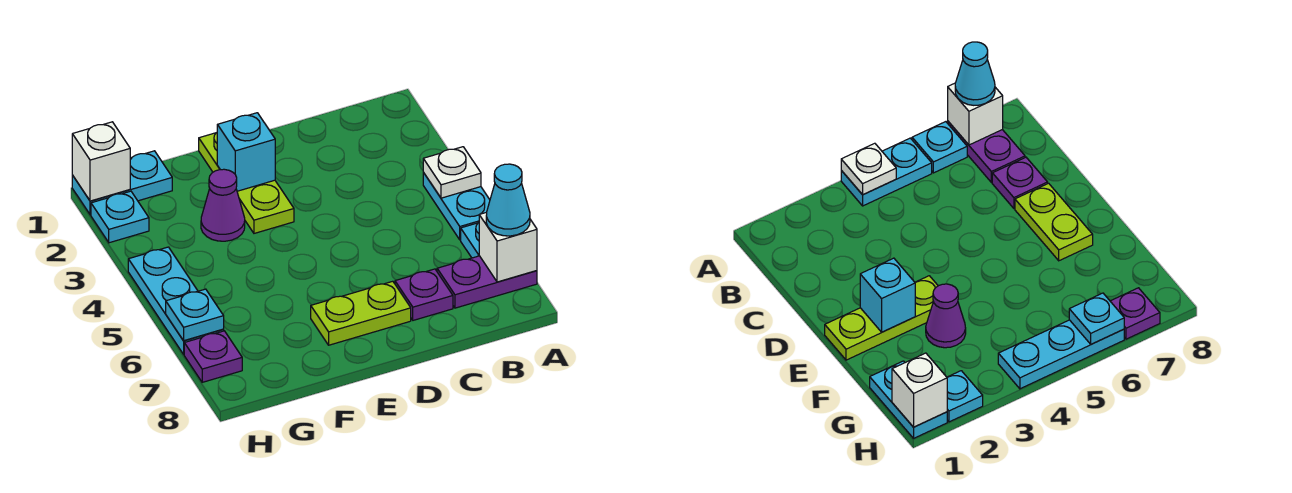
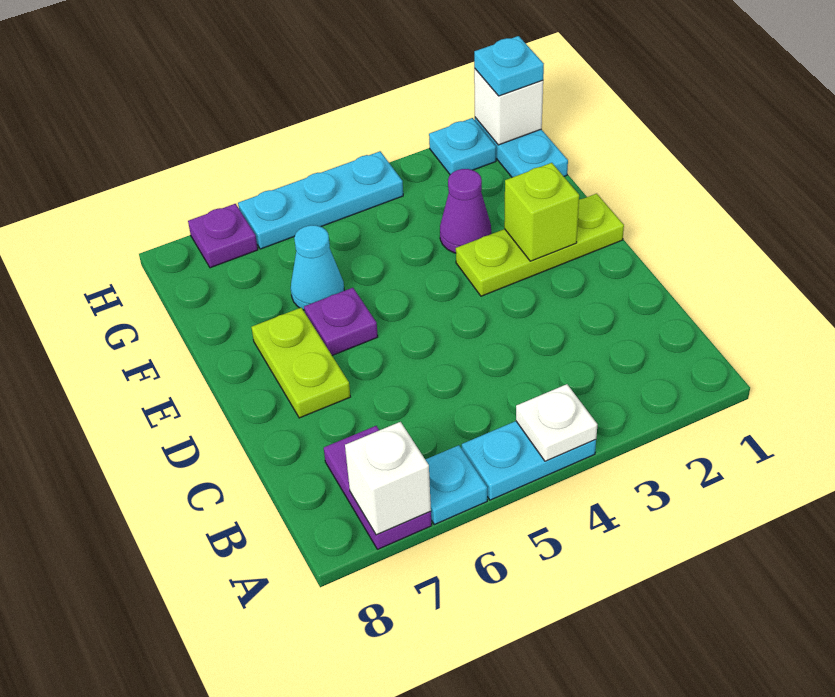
cyan cone A7 level 3 -> cyan cone F6 level 1
purple plate C7 level 1 -> purple plate E6 level 1
cyan brick E2 level 2 -> lime brick E2 level 2
cyan plate H6 level 2 -> cyan plate H1 level 3

